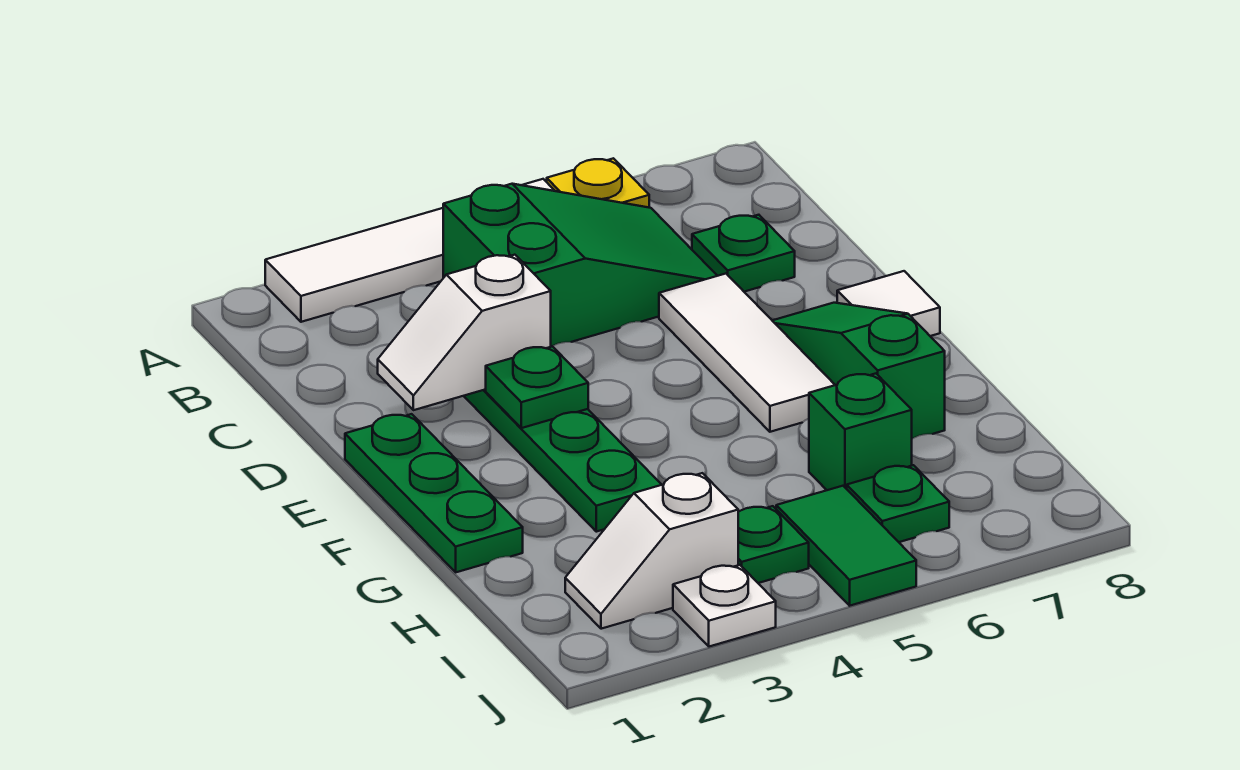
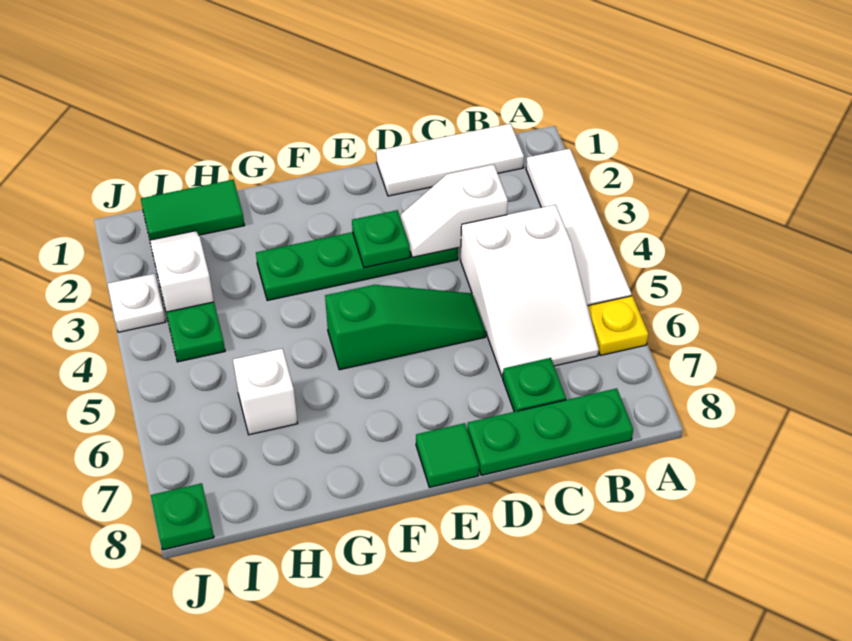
green slope B4:C6 level 1 top 4 -> white slope B4:C6 level 1 top 4
white slope D2:D3 level 2 top 3 -> white slope C3:D3 level 2 top C
white tile D6:F6 level 1 -> white tile B1:D1 level 1
green plate E1:G1 level 1 -> green plate B8:D8 level 1
green slope E7:G7 level 1 top G -> green slope D5:F5 level 1 top F
white tile E8 level 1 -> green tile E8 level 1
green brick H6 level 1 -> white brick H6 level 1
green tile I5:J5 level 1 -> green tile H1:I1 level 1
green plate I6 level 1 -> green plate J8 level 1

